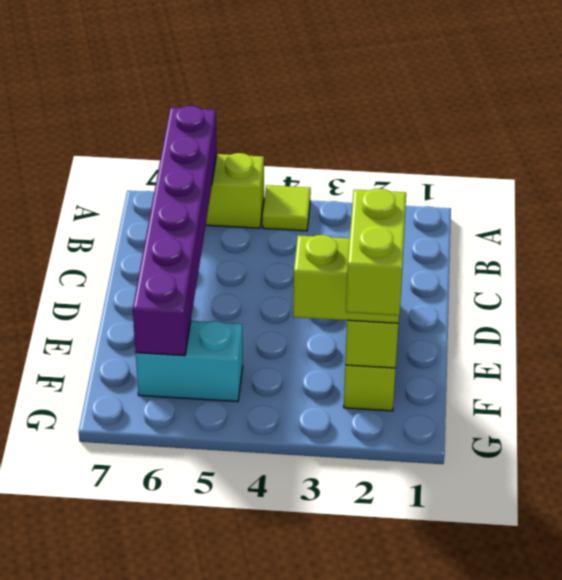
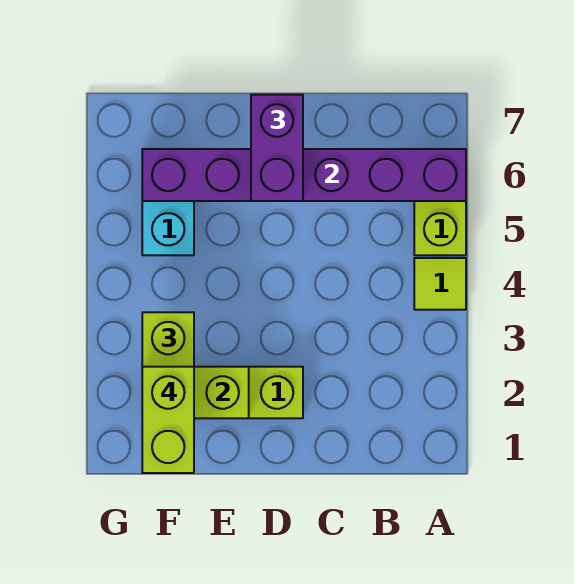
none -> purple brick D6:D7 level 3
lime brick F2:G2 level 4 -> lime brick F1:F2 level 4

